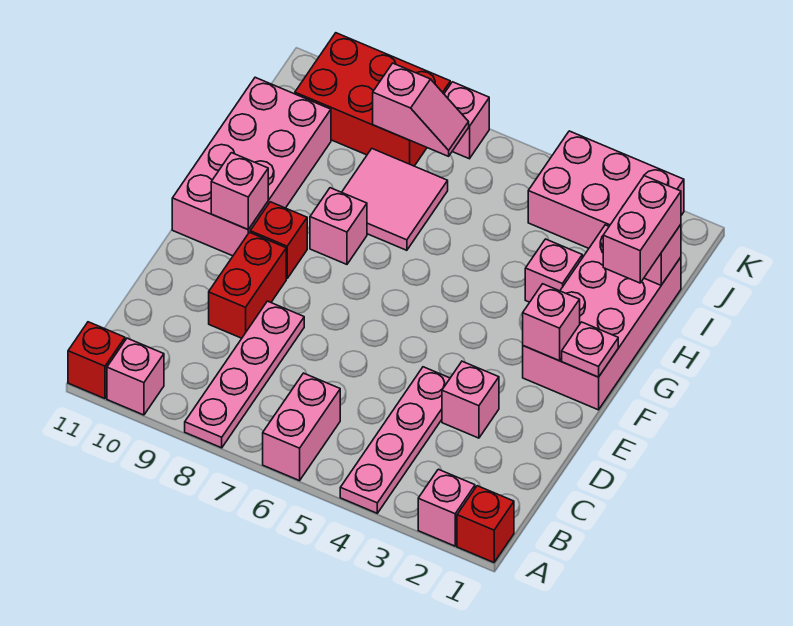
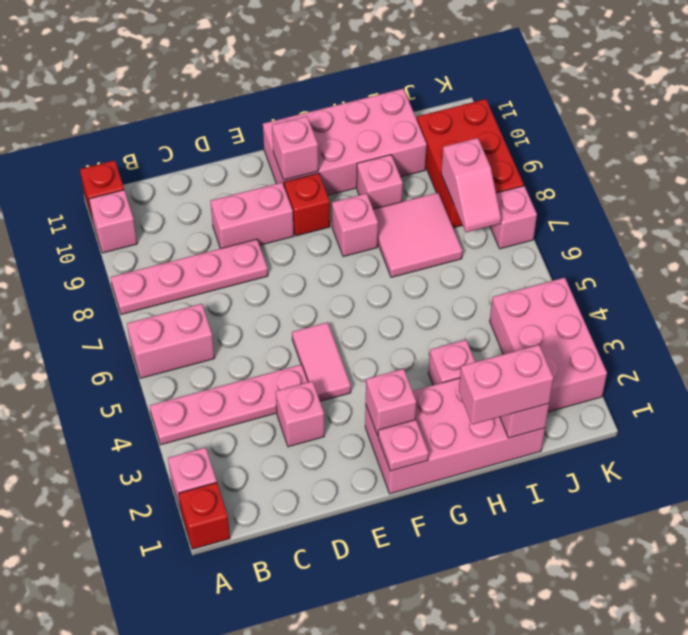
red brick D9:E9 level 1 -> pink brick D9:E9 level 1
none -> pink tile E4:E5 level 1
none -> pink brick H9 level 1

